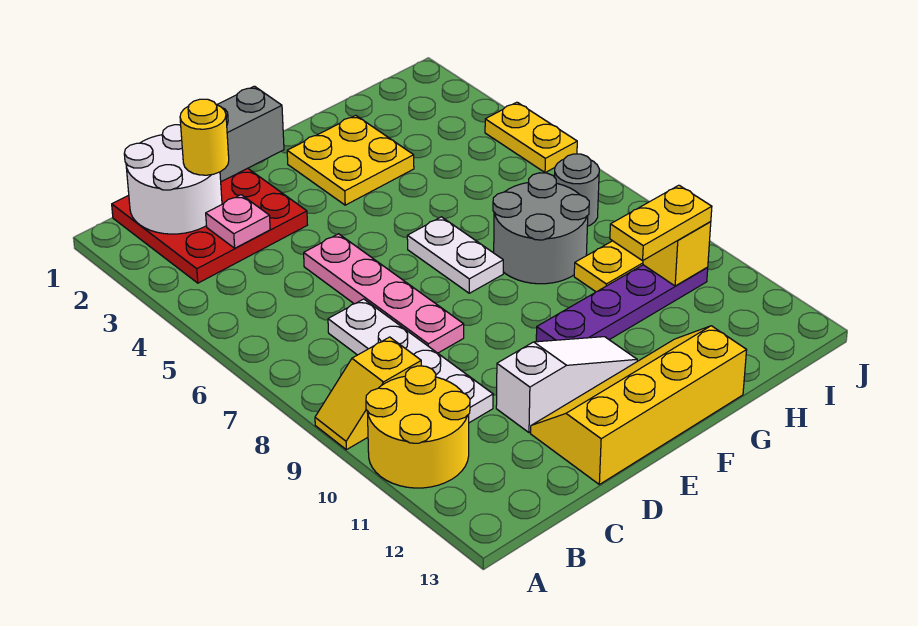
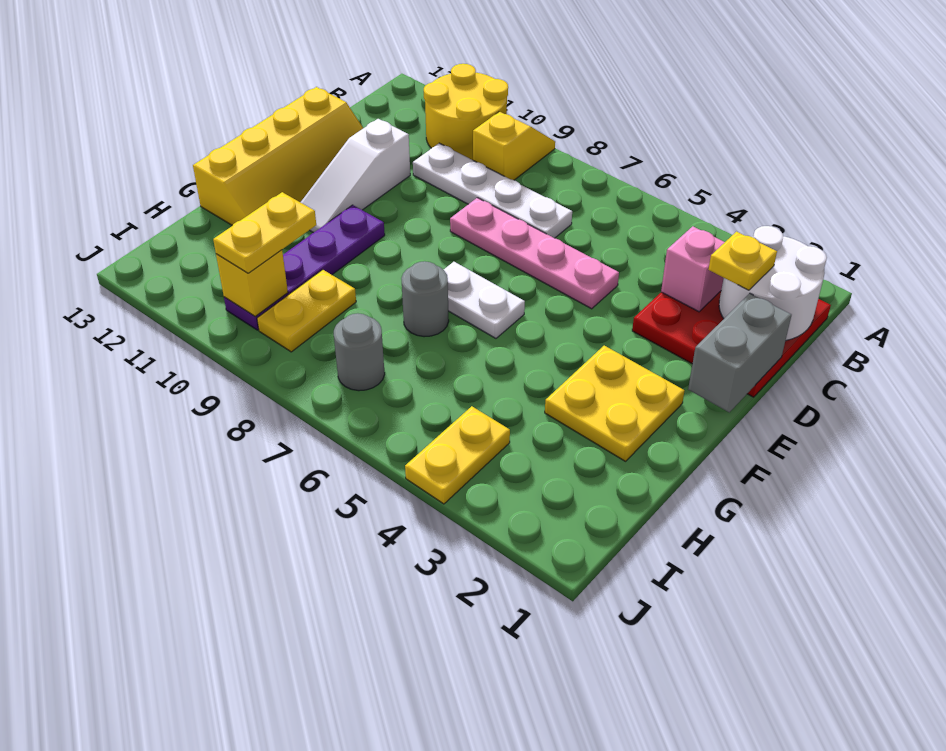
yellow round brick C2 level 3 -> yellow plate C2 level 3
pink plate C3 level 2 -> pink brick C3 level 2
grey round brick G7:H8 level 1 -> grey round brick G7 level 1
yellow plate J4:J5 level 1 -> yellow plate I4:J4 level 1

